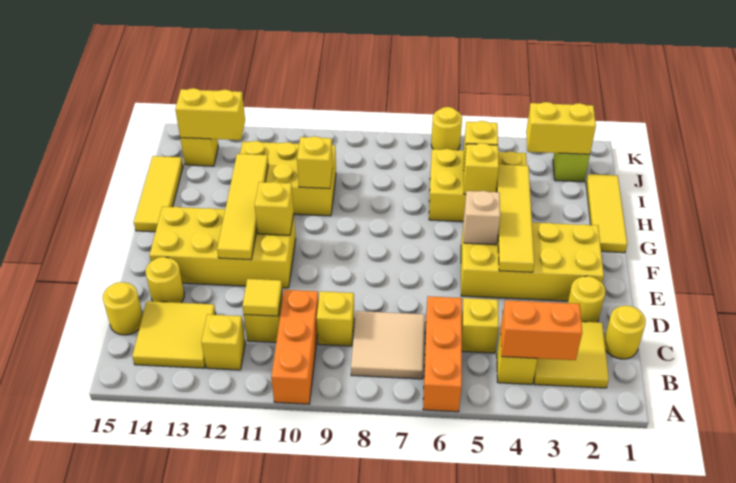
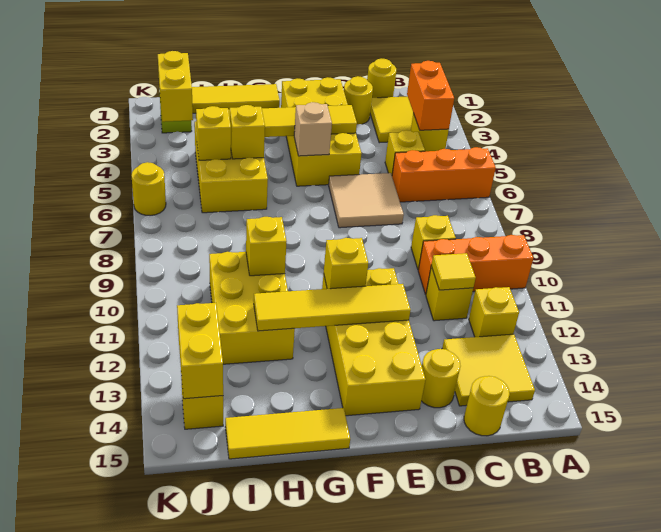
tan tile B7:C8 level 1 -> tan tile D6:E7 level 1

